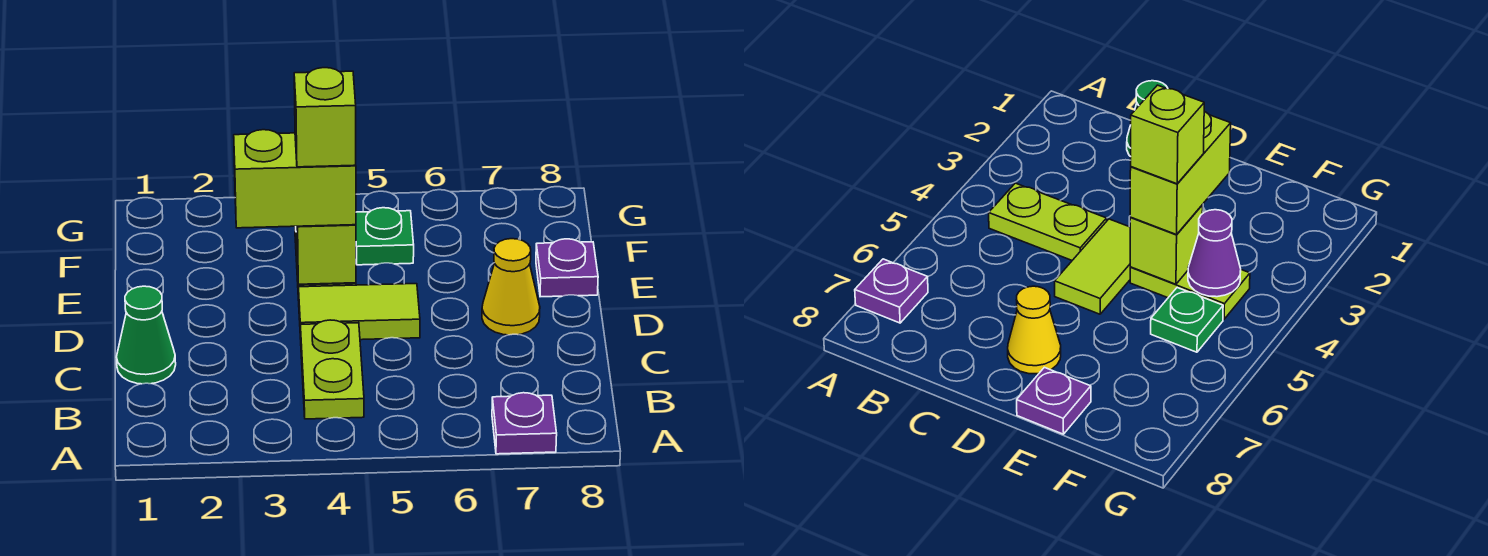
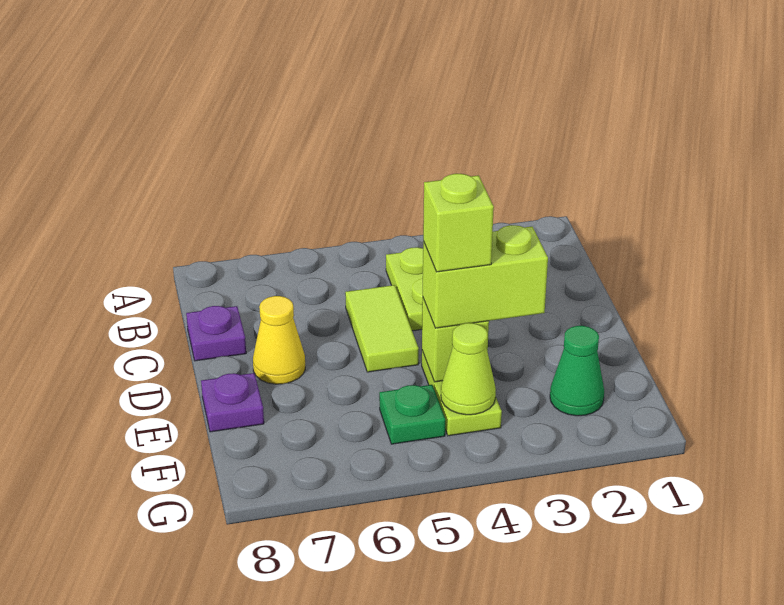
purple plate A7 level 1 -> purple plate C8 level 1
green cone C1 level 1 -> green cone F2 level 1
lime tile D4:D5 level 1 -> lime tile C5:D5 level 1
purple cone F4 level 2 -> lime cone F4 level 2

